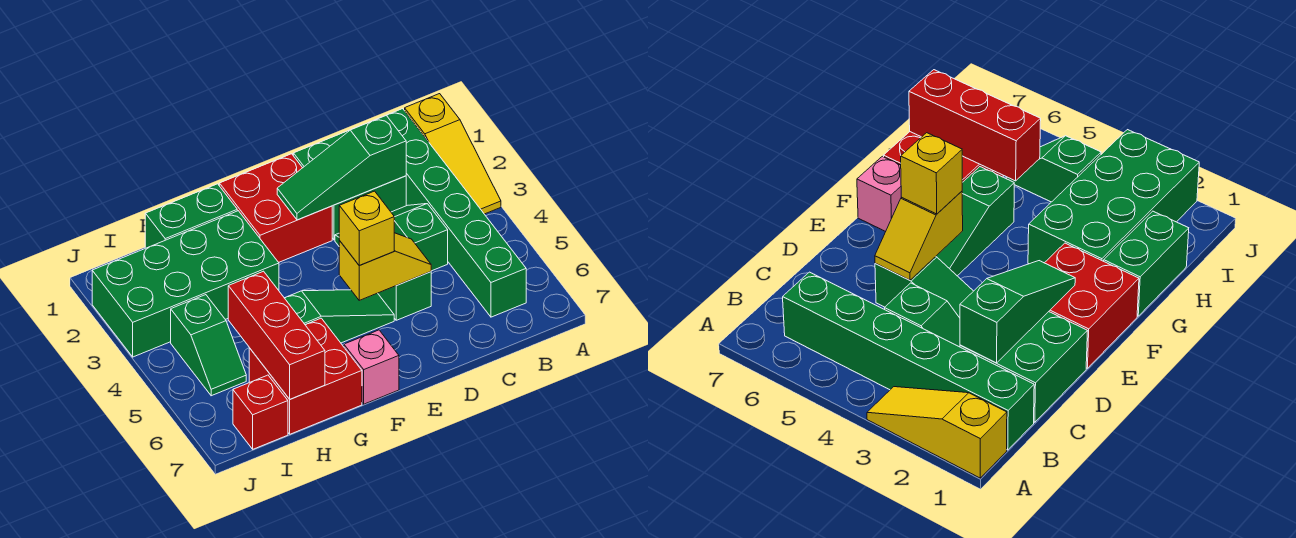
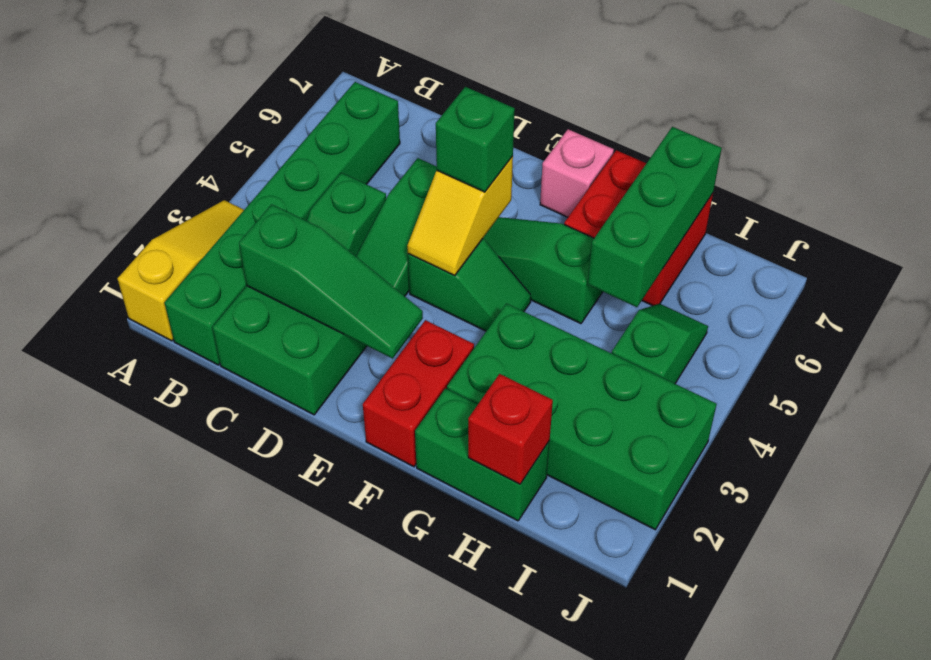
yellow slope D5:E5 level 2 top E -> yellow slope E4:E5 level 2 top 5
red brick E1:F2 level 1 -> red brick F1:F2 level 1
none -> green slope E4:F4 level 1 top E
yellow brick E5 level 3 -> green brick E5 level 3
red brick H5:H7 level 2 -> green brick H5:H7 level 2
red brick I7 level 1 -> red brick H1 level 2

